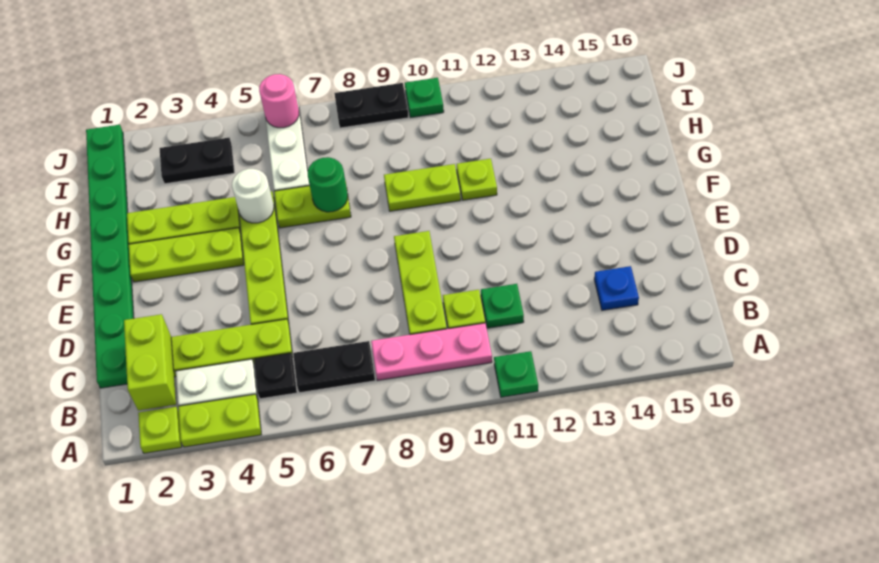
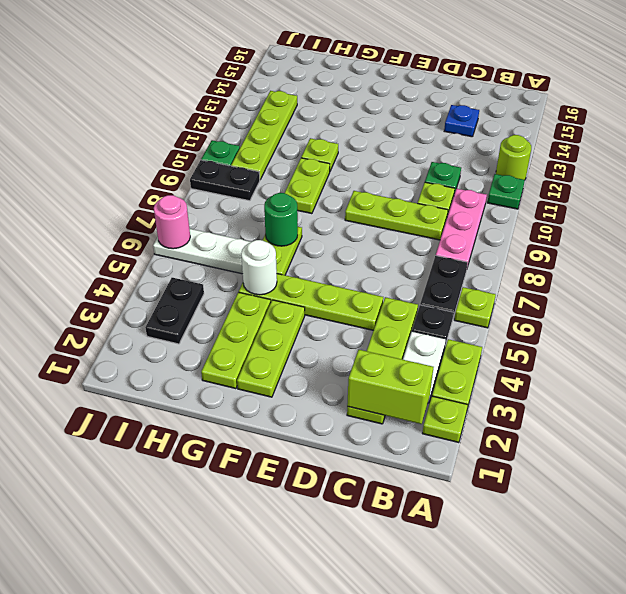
none -> lime plate A6 level 1
none -> lime round brick A12 level 1
green plate C1:J1 level 1 -> none
none -> lime plate I10:I13 level 1
black plate J8:J9 level 1 -> black plate I9:J9 level 1

